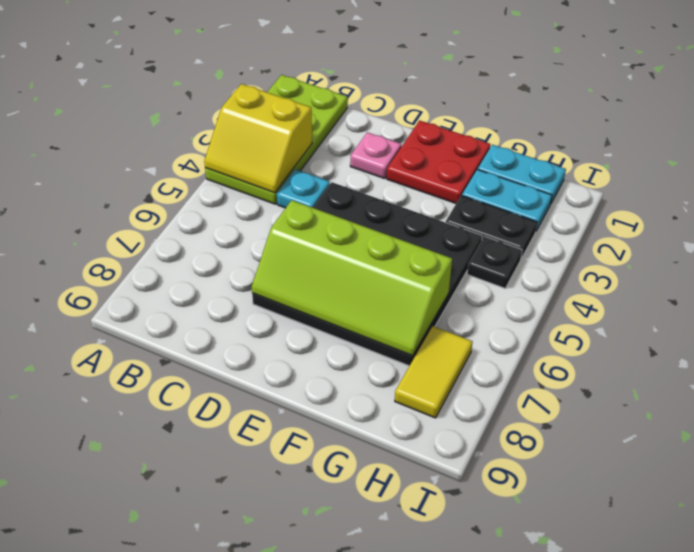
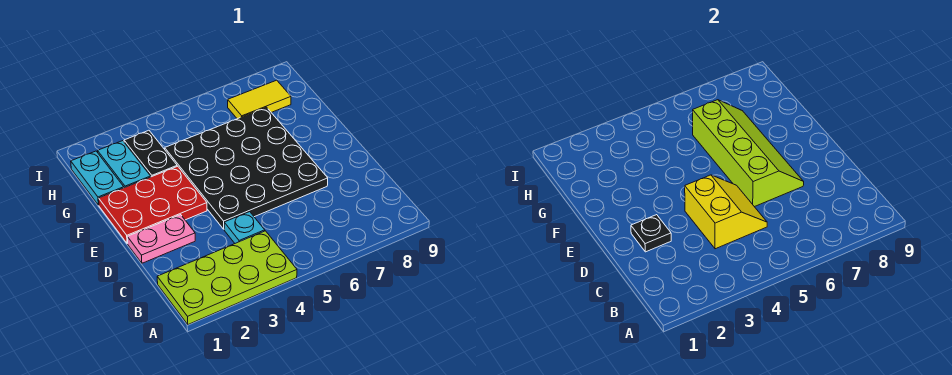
yellow slope A3:B4 level 2 top 3 -> yellow slope C4:D5 level 2 top 4
pink plate D2 level 1 -> pink plate D1:D2 level 1
red plate E1:F2 level 1 -> red plate E1:F3 level 1
black plate H4 level 1 -> black plate D2 level 2

